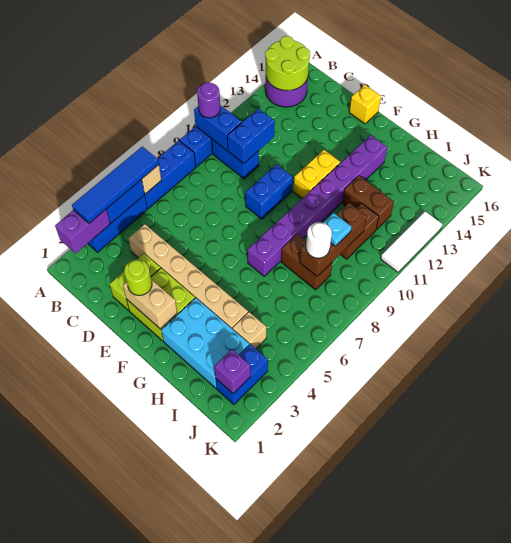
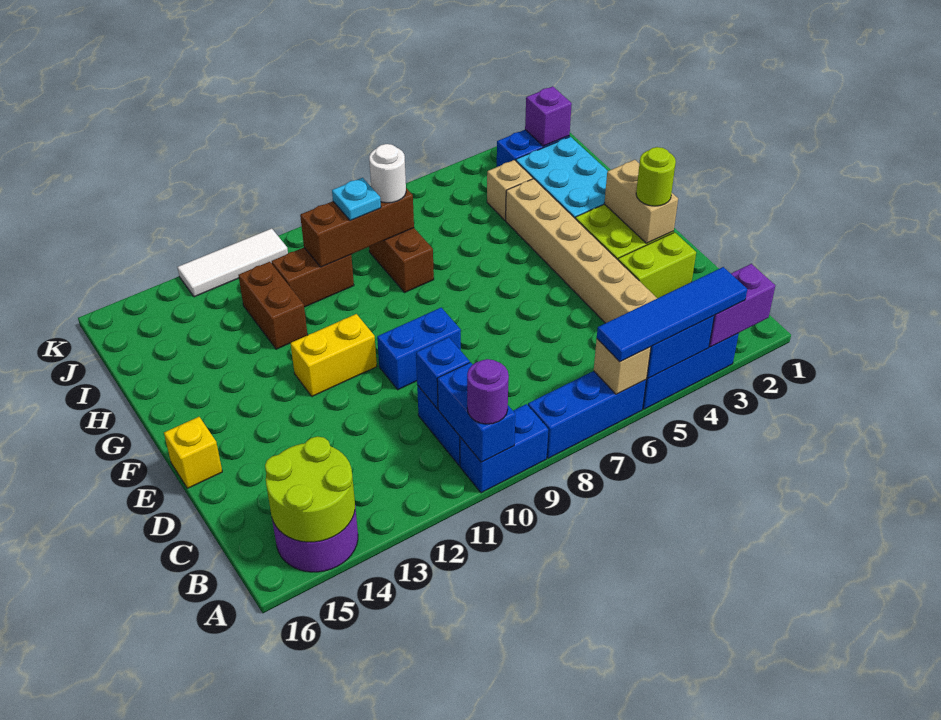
blue brick C10:C11 level 2 -> blue brick C10 level 2
purple brick G7:G14 level 1 -> none

